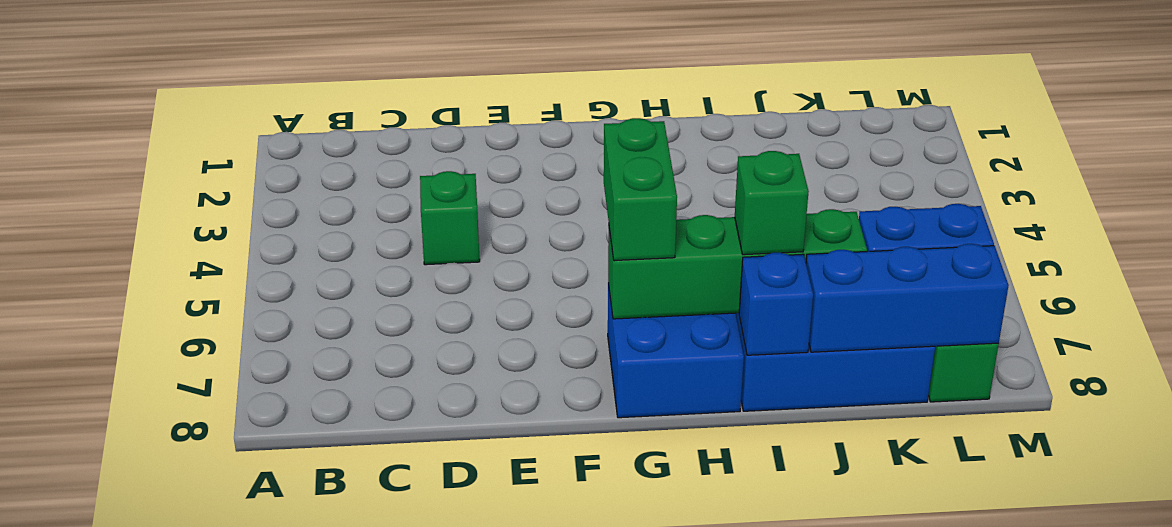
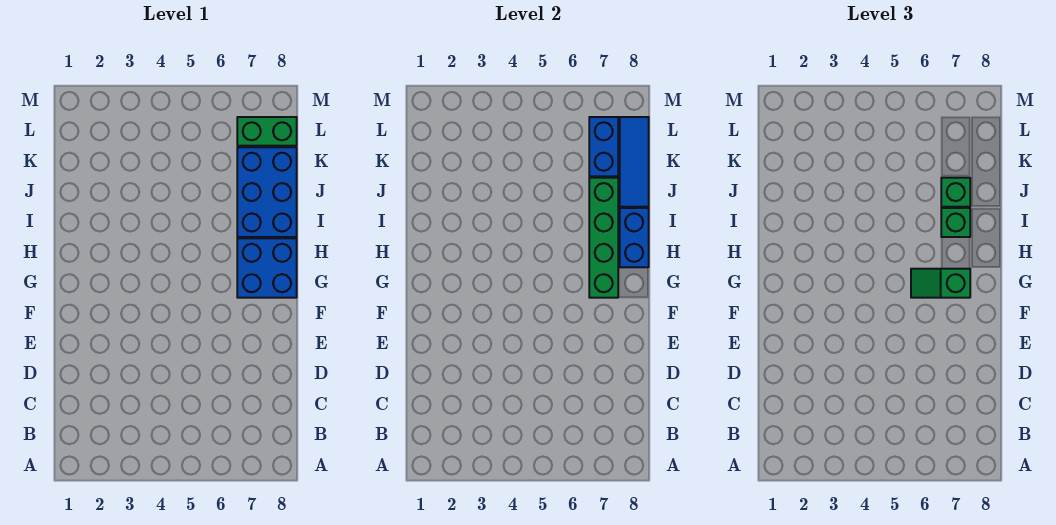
green brick D4 level 1 -> green brick J7 level 3
green brick G6:G7 level 3 -> green slope G6:G7 level 3 top 7
blue brick I8 level 2 -> blue brick H8:I8 level 2
blue brick J8:L8 level 2 -> blue tile J8:L8 level 2

